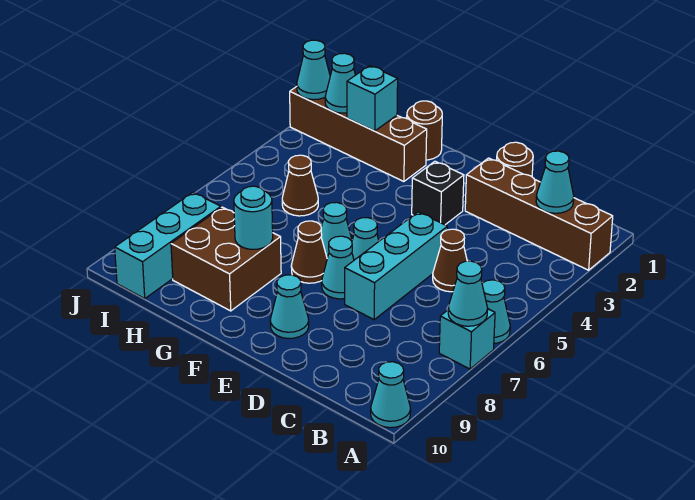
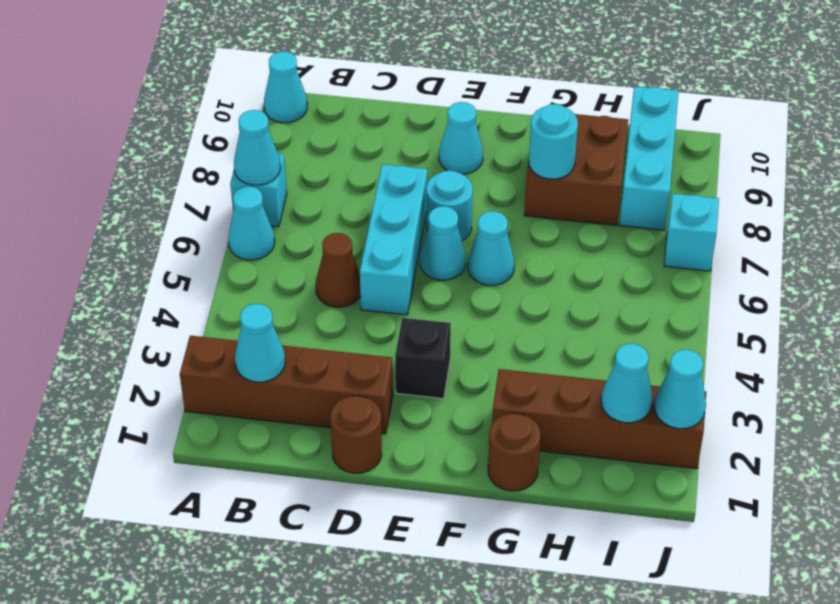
cyan cone E7 level 1 -> cyan round brick E7 level 1
brown cone F7 level 1 -> none
cyan brick H2 level 2 -> cyan brick J7 level 1
brown cone H5 level 1 -> none

